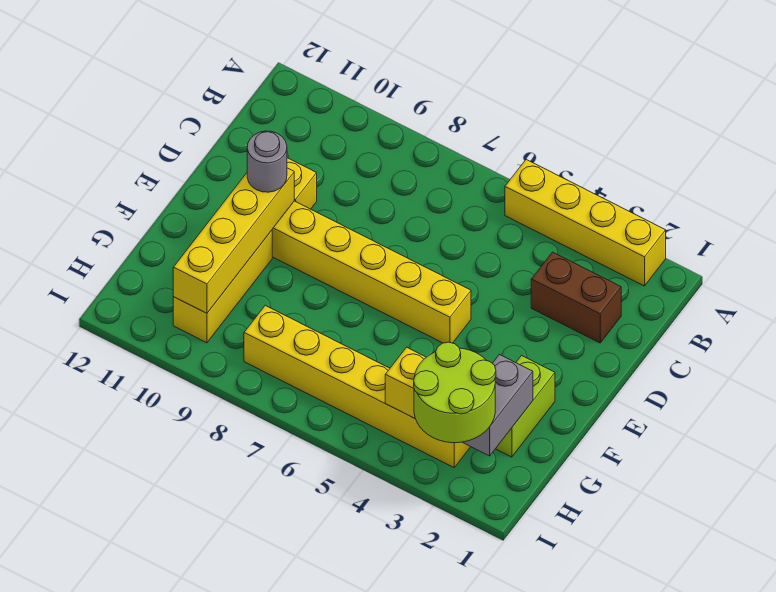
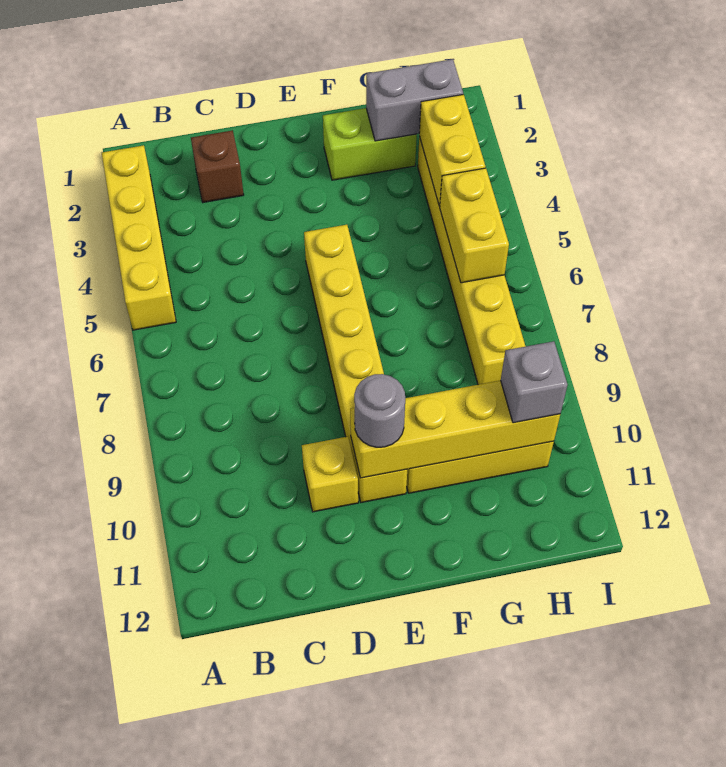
brown brick C2:C3 level 1 -> brown brick C2 level 1
lime round brick H2:I3 level 3 -> none
none -> yellow brick H5:H6 level 2
none -> grey brick H10 level 3

